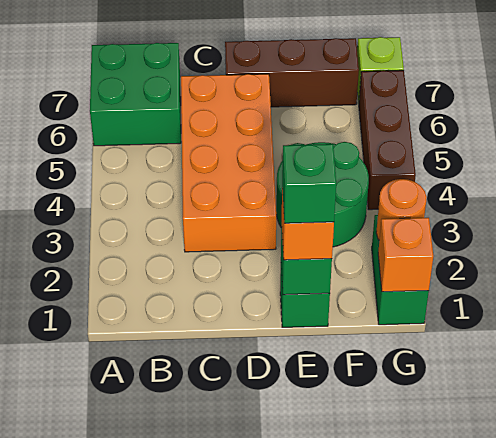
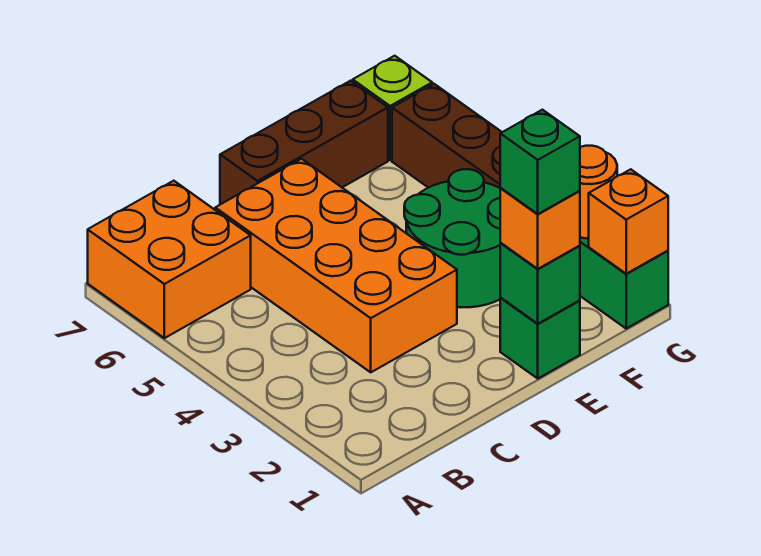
green brick A6:B7 level 1 -> orange brick A6:B7 level 1

